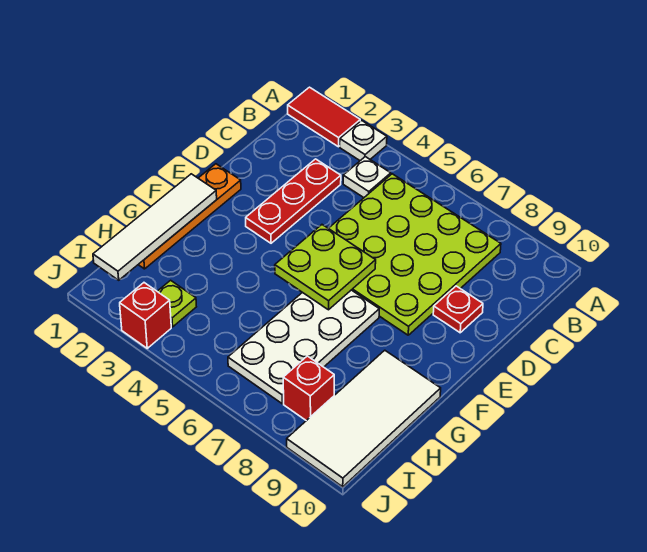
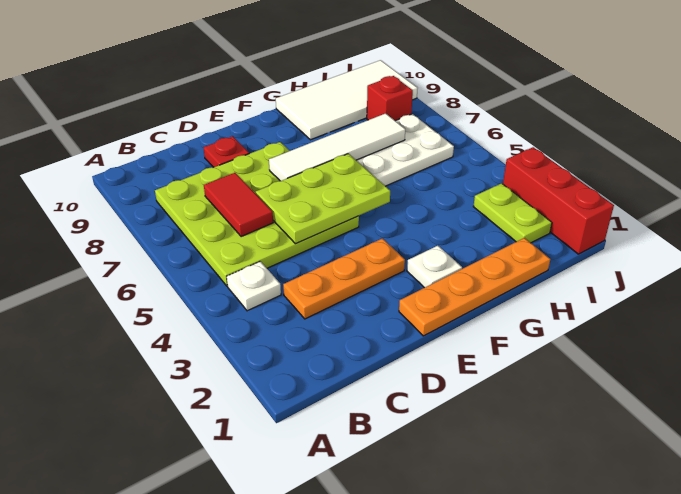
red tile A1:A2 level 1 -> red tile C6:C7 level 2
white plate A3 level 1 -> white plate F2 level 1
red plate C3:E3 level 1 -> orange plate C3:E3 level 1
lime plate E5:F6 level 2 -> lime plate D5:F6 level 2
white tile F1:I1 level 2 -> white tile E7:H7 level 2
lime plate I3 level 1 -> lime plate I2:I3 level 1
red brick J3 level 1 -> red brick J1:J3 level 1

